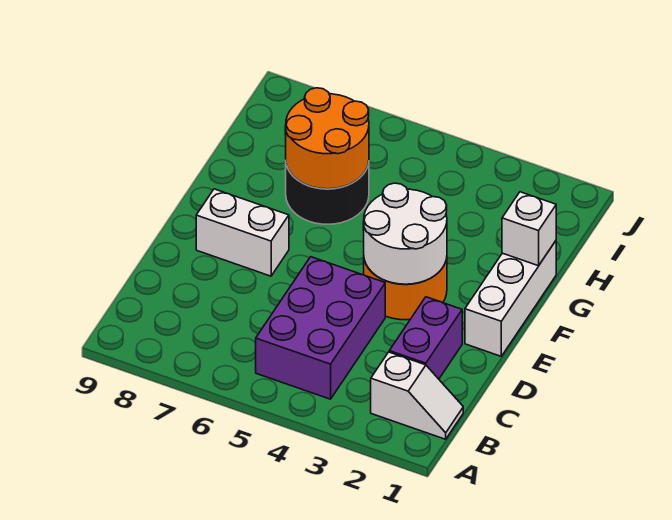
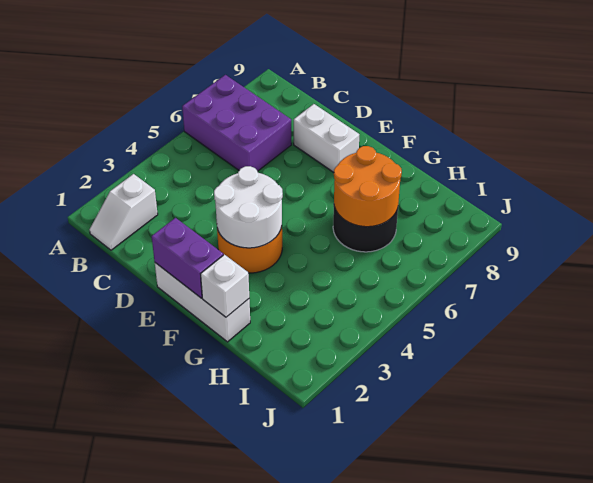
purple brick B4:D5 level 1 -> purple brick A6:C7 level 1
purple brick C2:D2 level 1 -> purple brick E1:F1 level 2
white brick E7:E8 level 1 -> white brick D8:E8 level 1

